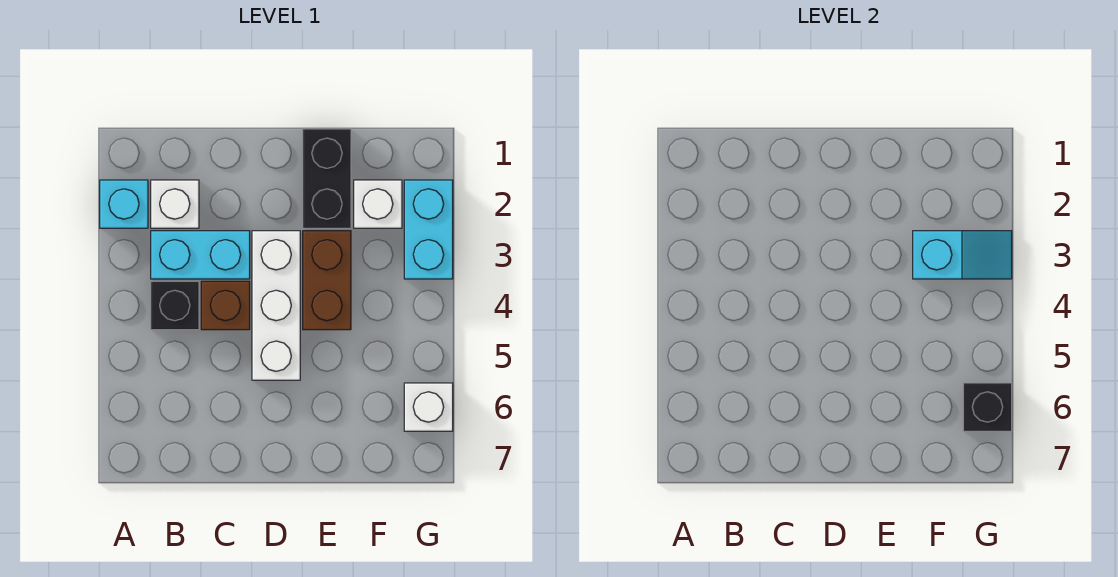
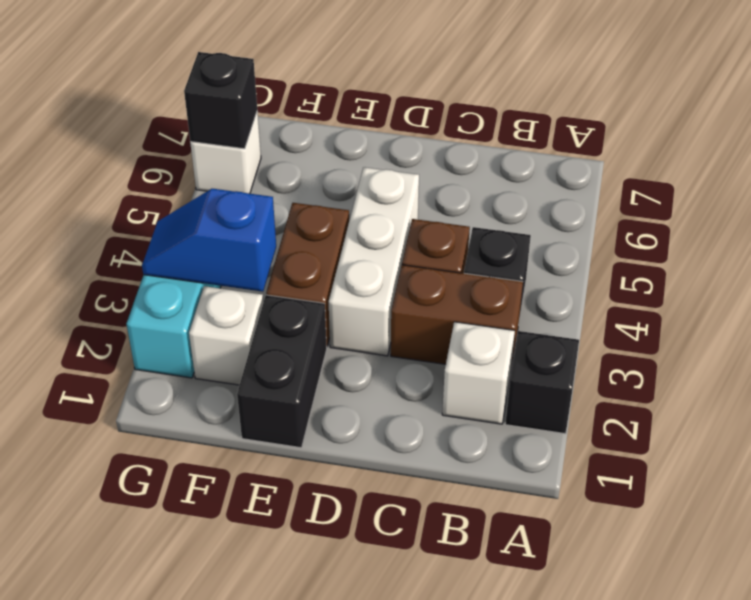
cyan brick A2 level 1 -> black brick A2 level 1
cyan brick B3:C3 level 1 -> brown brick B3:C3 level 1
cyan slope F3:G3 level 2 top F -> blue slope F3:G3 level 2 top F

